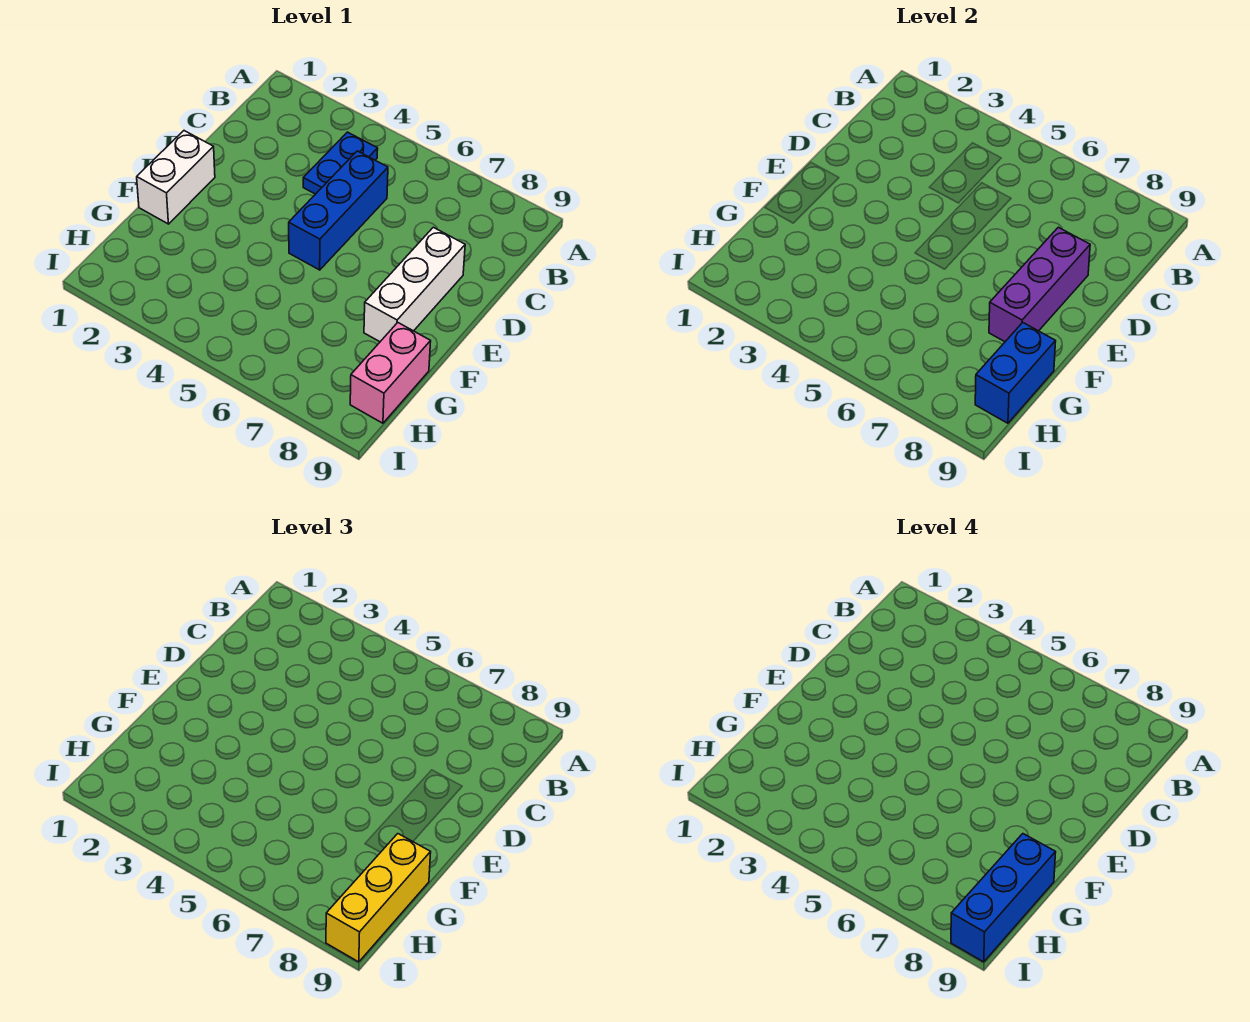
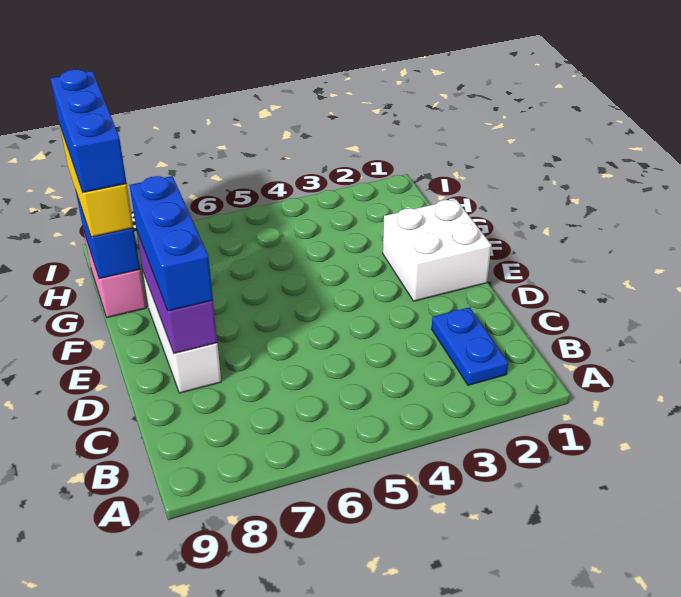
blue plate B4:C4 level 1 -> blue plate B2:C2 level 1
blue brick C5:E5 level 1 -> blue brick D8:F8 level 3
white brick E1:F1 level 1 -> white brick E1:F2 level 1

